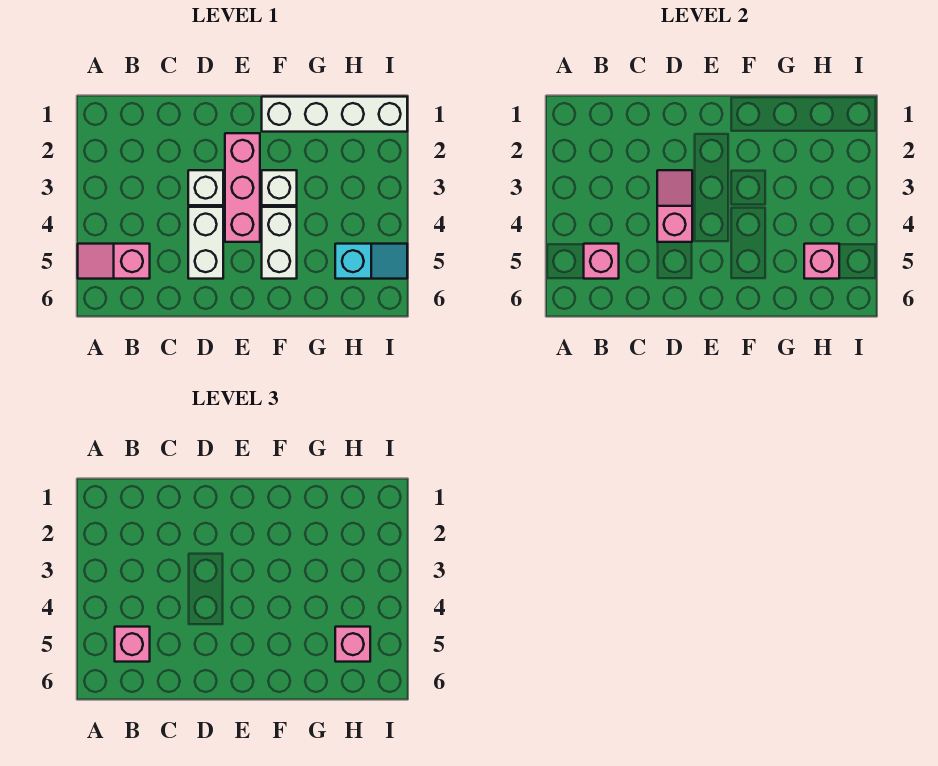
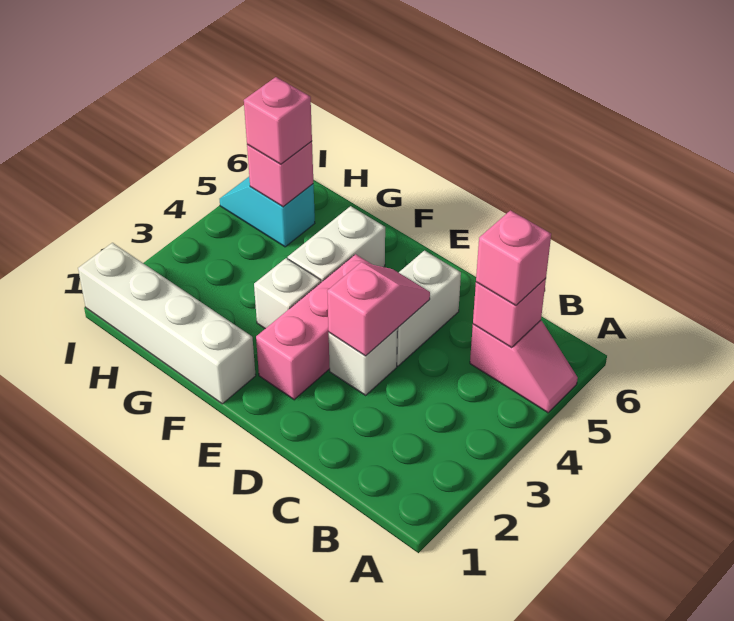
pink slope D3:D4 level 2 top 4 -> pink slope D3:D4 level 2 top 3

